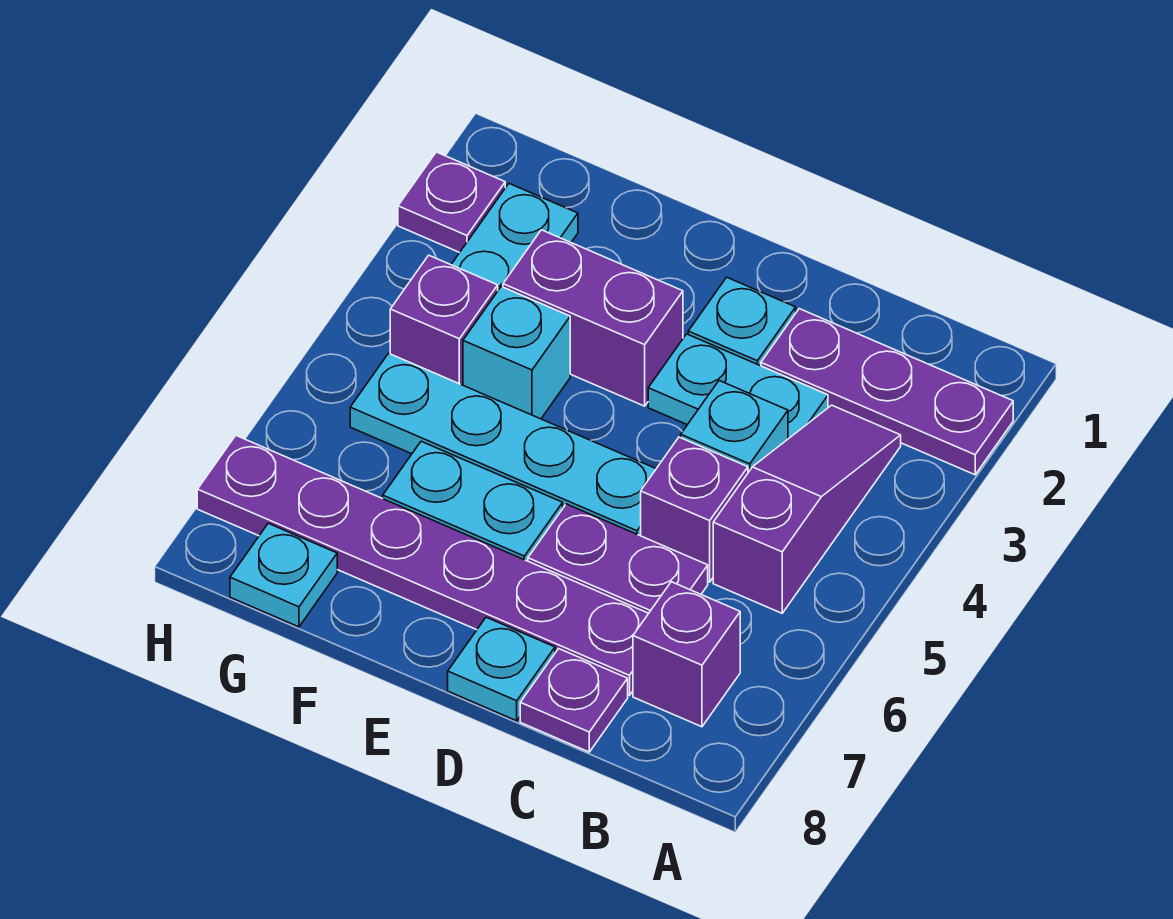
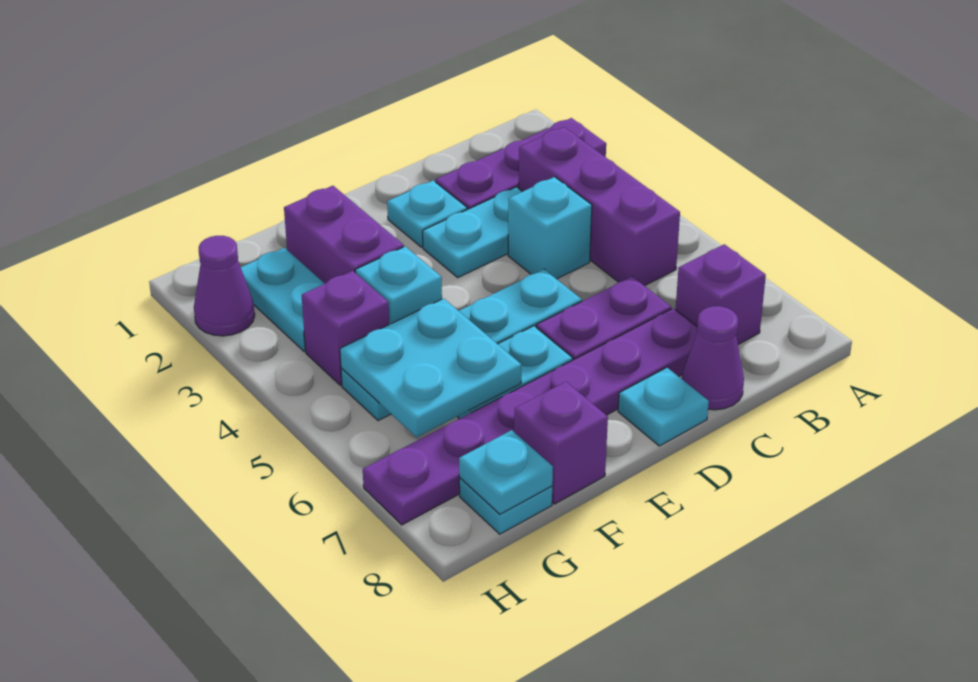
purple slope B3:B5 level 1 top 5 -> purple brick B3:B5 level 1
purple brick C5 level 1 -> purple brick F8 level 1
purple plate C8 level 1 -> purple cone C8 level 1
purple brick E3:F3 level 1 -> purple brick F2:F3 level 1
none -> cyan plate F5:G6 level 2
none -> cyan plate G8 level 2
purple plate H2 level 1 -> purple cone H2 level 1

